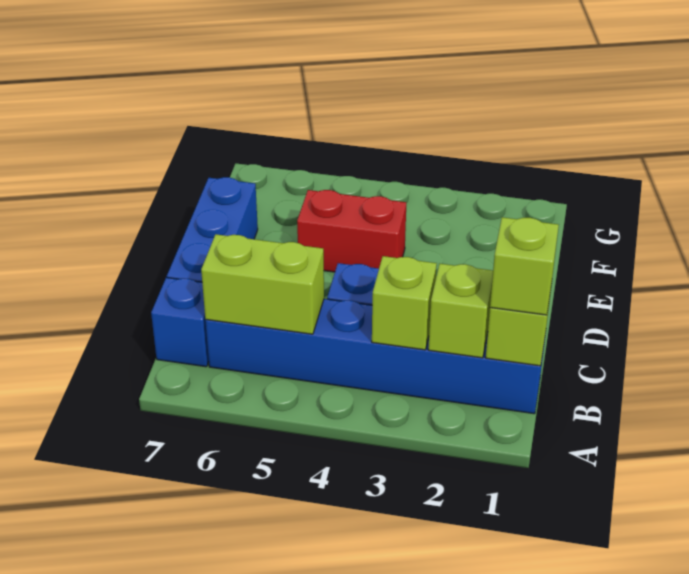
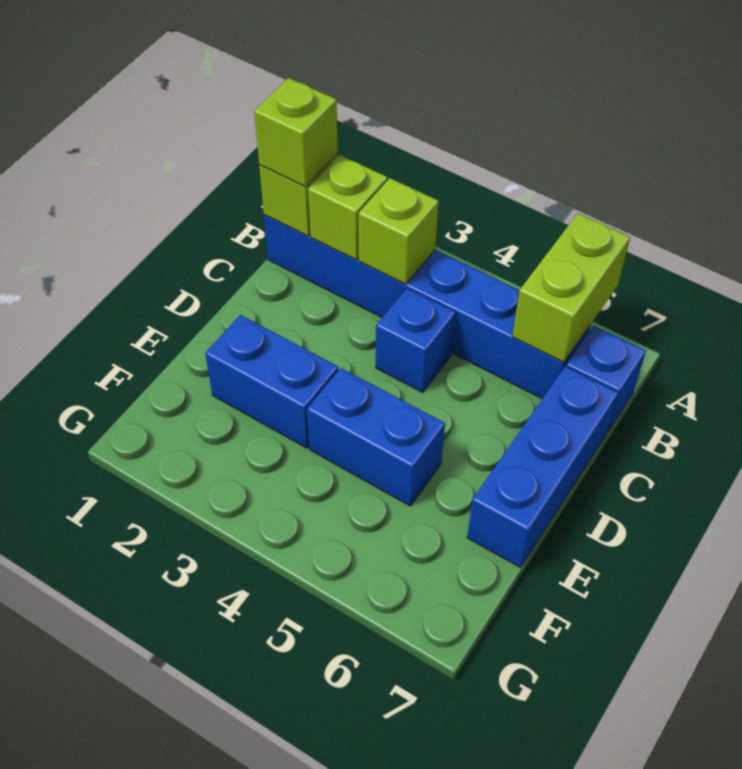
lime brick B5:B6 level 2 -> lime brick A6:B6 level 2
none -> blue brick E2:E3 level 1
red brick E4:E5 level 1 -> blue brick E4:E5 level 1

